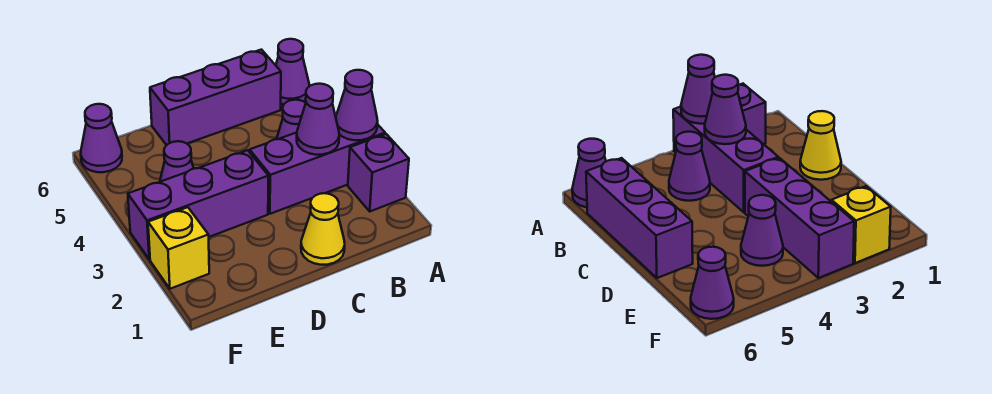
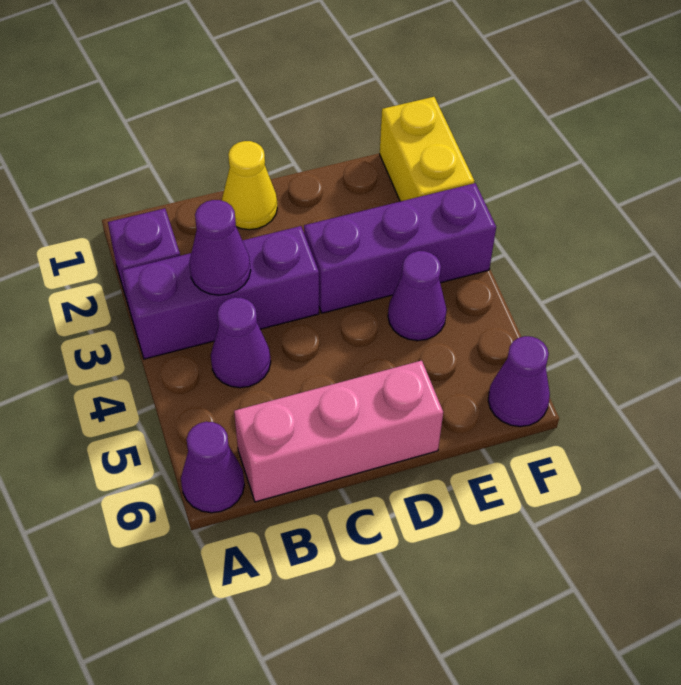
purple cone A3 level 2 -> none
purple brick B6:D6 level 1 -> pink brick B6:D6 level 1
yellow brick F2 level 1 -> yellow brick F1:F2 level 1

